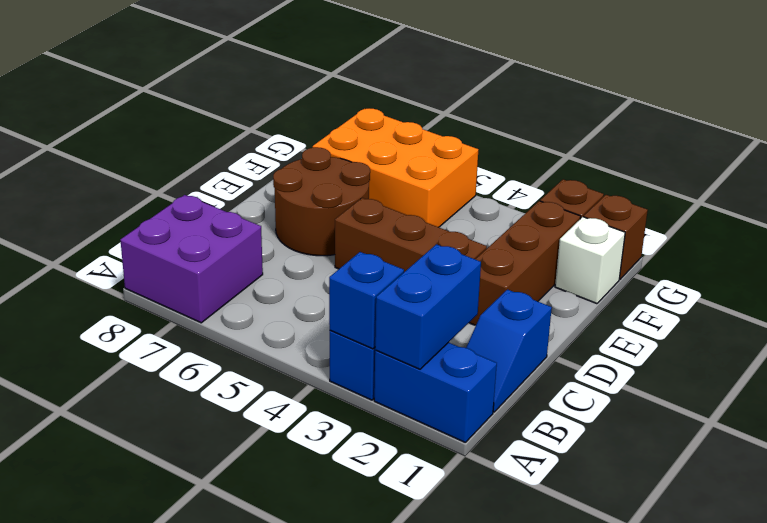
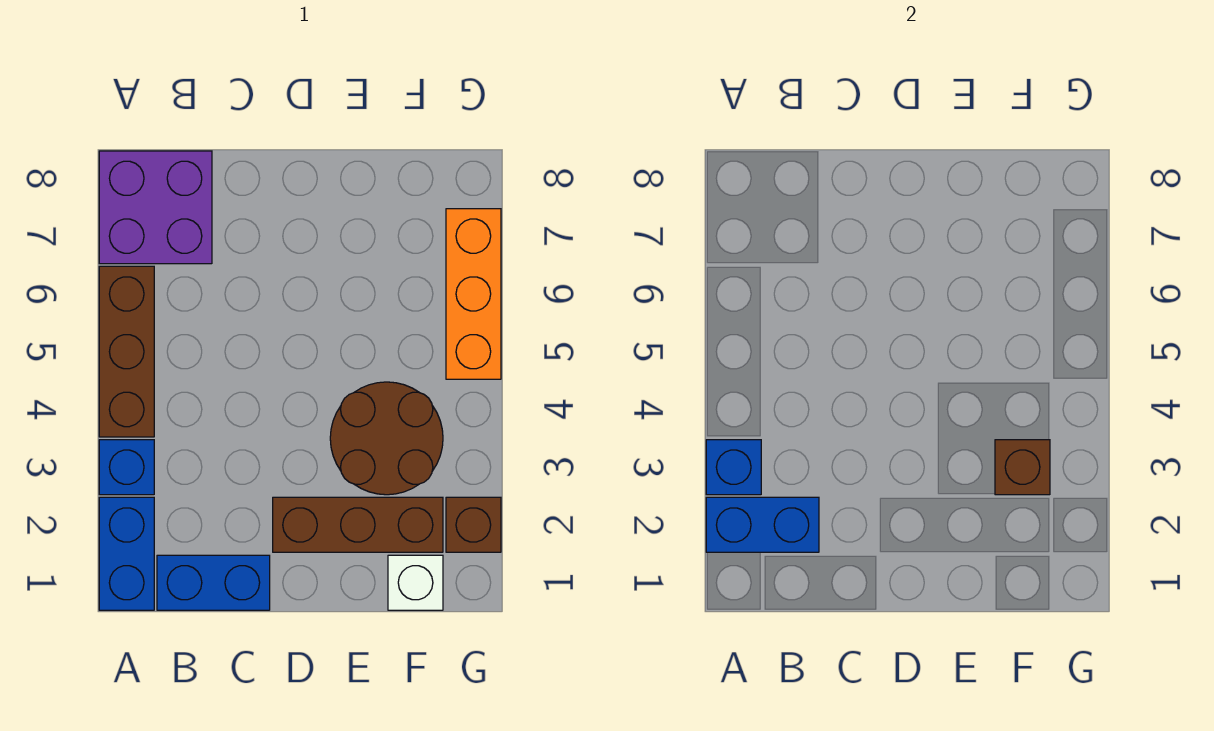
blue slope B1:C1 level 1 top C -> blue brick B1:C1 level 1
brown brick D3:D5 level 1 -> brown brick A4:A6 level 1
brown round brick D6:E7 level 1 -> brown round brick E3:F4 level 1
orange brick F5:G7 level 1 -> orange brick G5:G7 level 1
brown brick G1 level 1 -> brown brick F3 level 2

